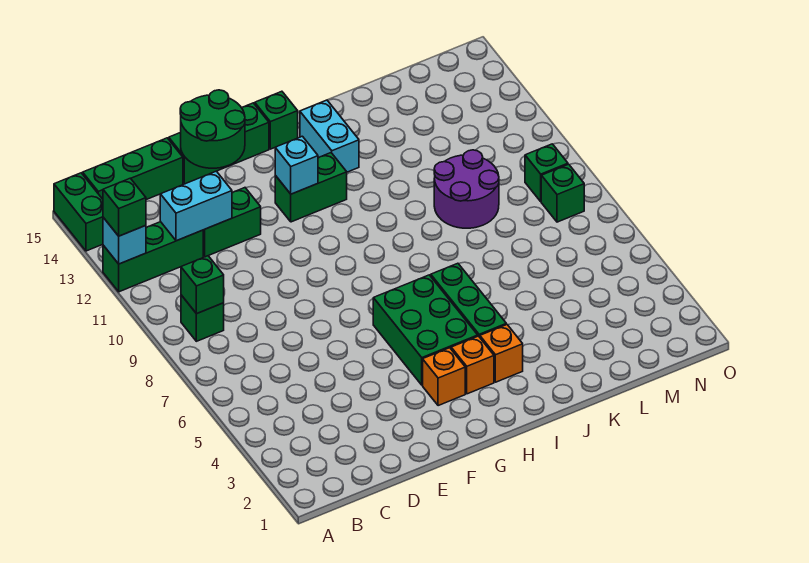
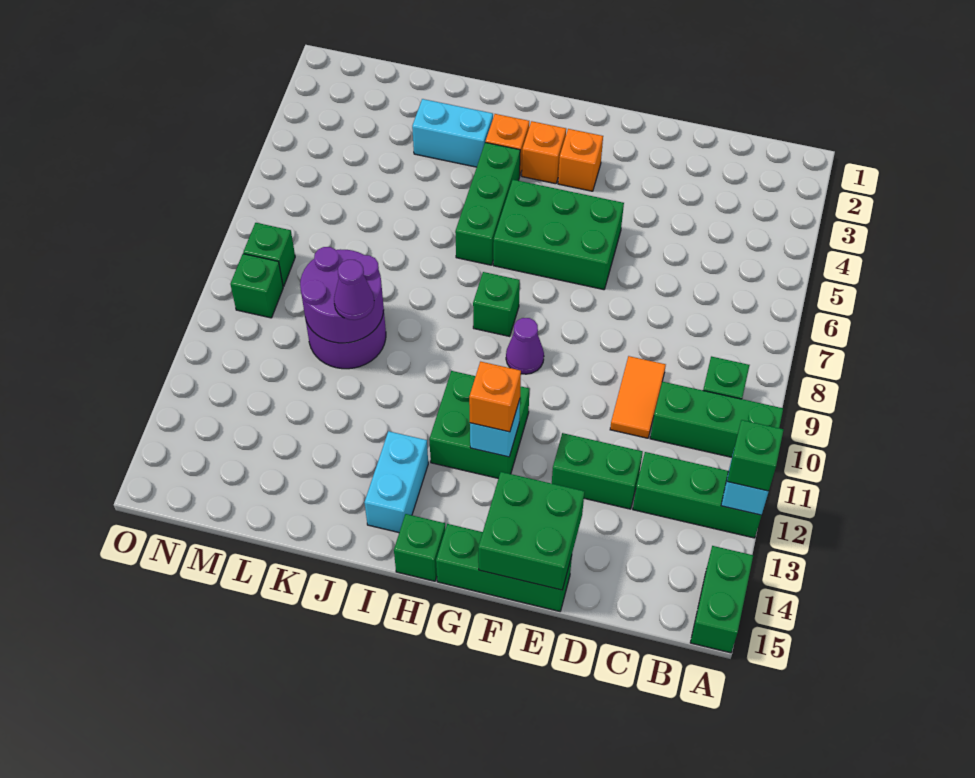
green brick B9 level 2 -> green brick H8 level 1
green brick B15:D15 level 1 -> green brick A10:C10 level 1
cyan brick C12:D12 level 2 -> cyan brick J3:K3 level 1
none -> orange tile D9:D10 level 1
green round brick E14:F15 level 2 -> green brick E14:F15 level 2
green brick G4:H6 level 1 -> green brick F5:H6 level 1
none -> purple cone G9 level 1
green brick G12:H12 level 1 -> green brick G11:H12 level 1
none -> orange brick G12 level 3
none -> purple round brick K9:L10 level 2
none -> purple cone K10 level 3

